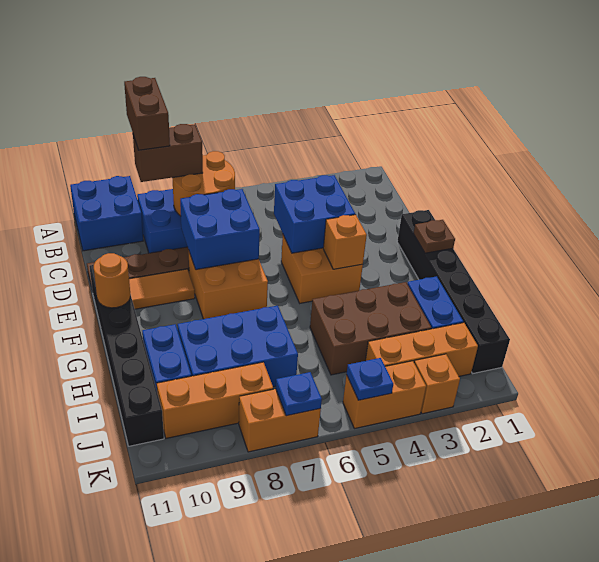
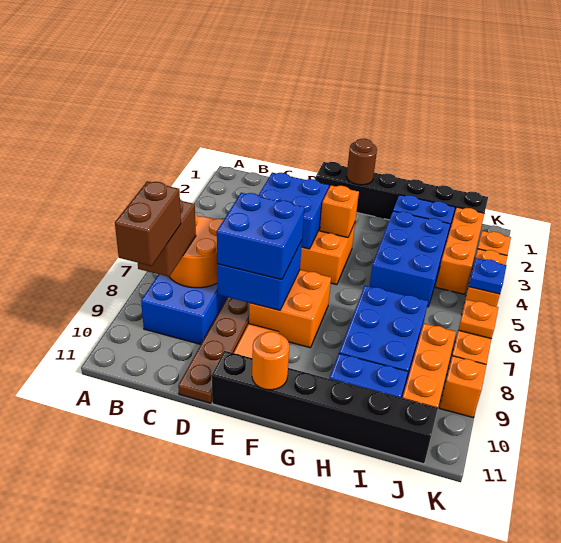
brown brick A9:B9 level 4 -> brown brick B9:B10 level 4
blue brick A10:B11 level 1 -> blue brick D7:E8 level 3
brown plate F1 level 2 -> brown round brick F1 level 2
brown brick H3:I5 level 1 -> blue brick H3:I5 level 1
blue plate K7 level 2 -> orange plate K7 level 2
none -> orange brick K9 level 1

